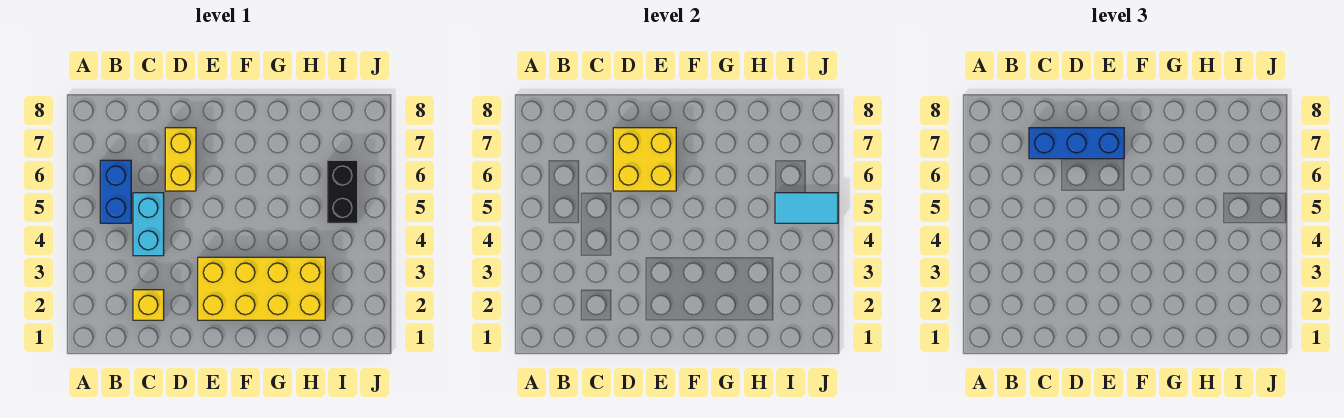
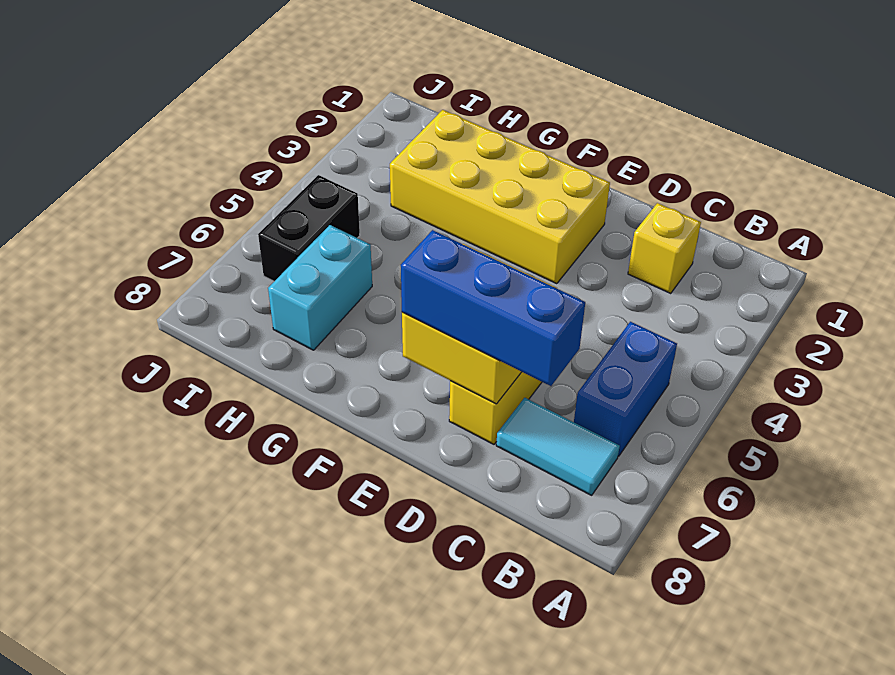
cyan brick C4:C5 level 1 -> cyan brick H6:H7 level 1
cyan tile I5:J5 level 2 -> cyan tile B7:C7 level 1

